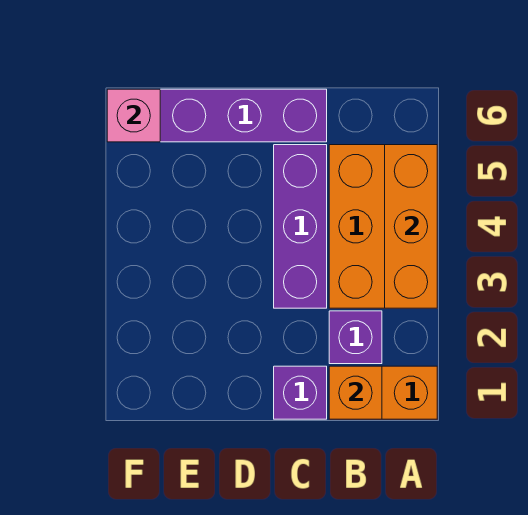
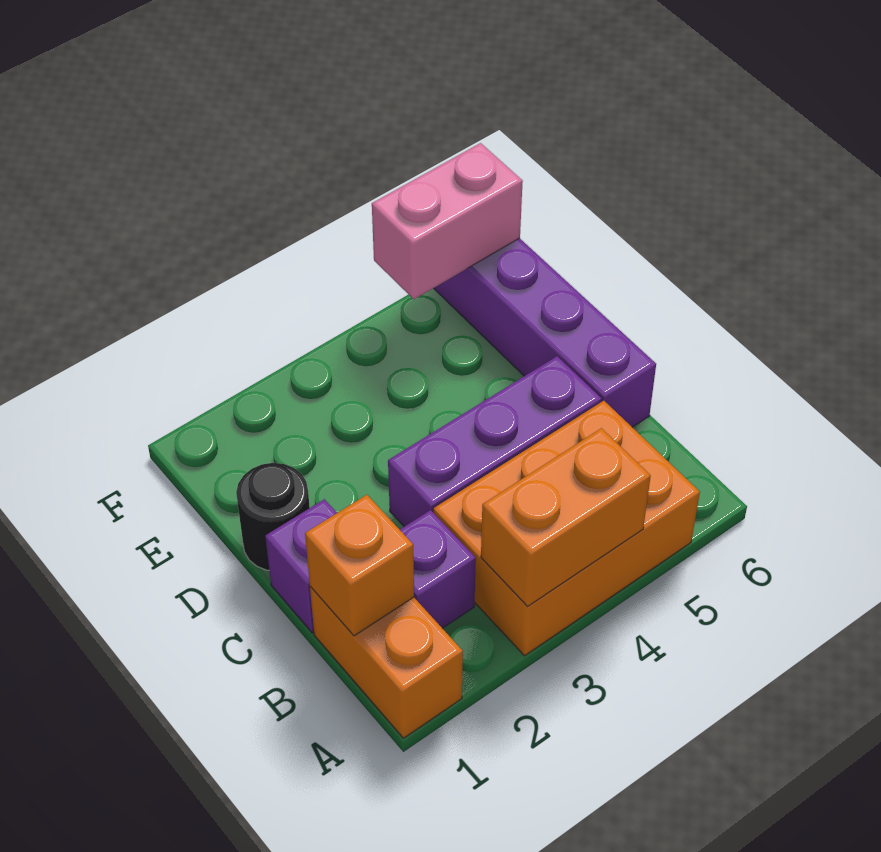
orange brick A3:A5 level 2 -> orange brick A3:A4 level 2
none -> black round brick D1 level 1
pink brick F6 level 2 -> pink brick F5:F6 level 2

